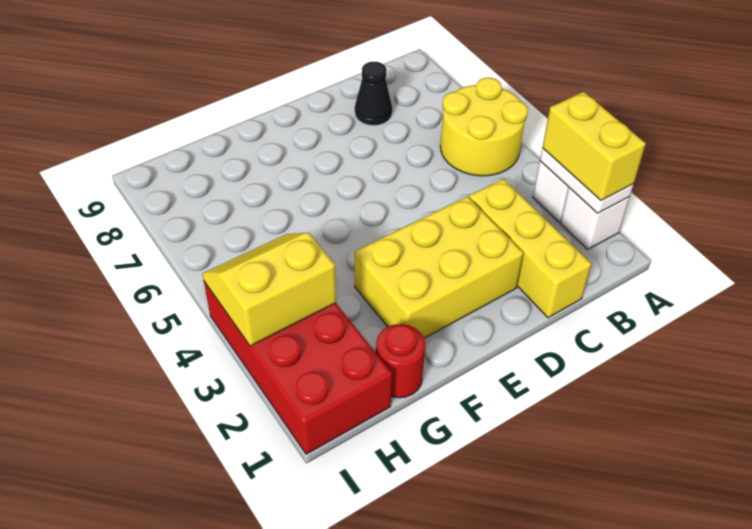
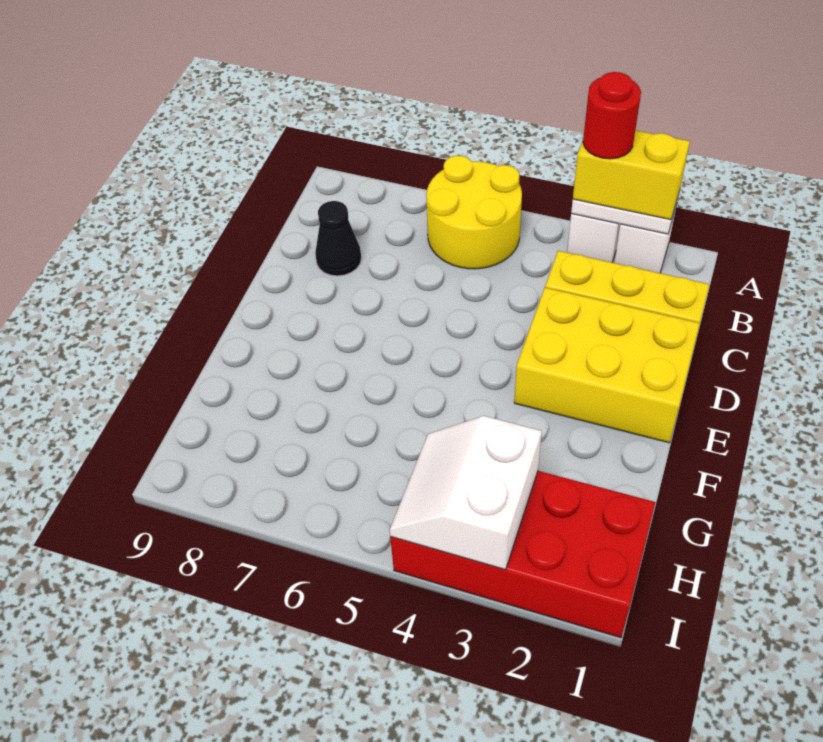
yellow brick D2:F3 level 1 -> yellow brick D1:E3 level 1
red round brick G1 level 1 -> red round brick A3 level 4
yellow slope H3:I4 level 2 top 3 -> white slope H3:I4 level 2 top 3

